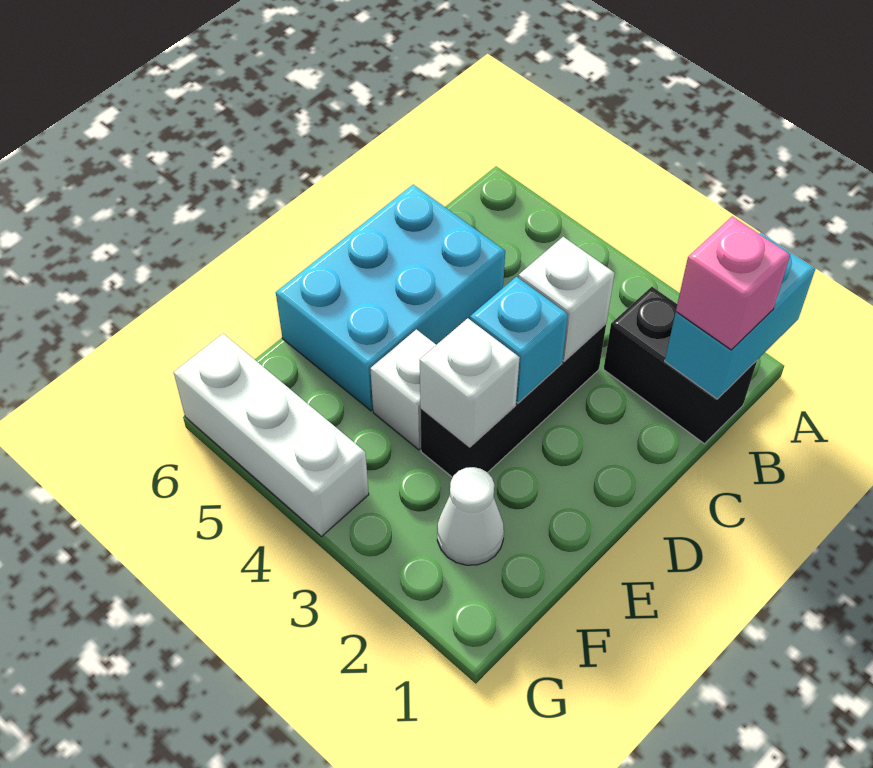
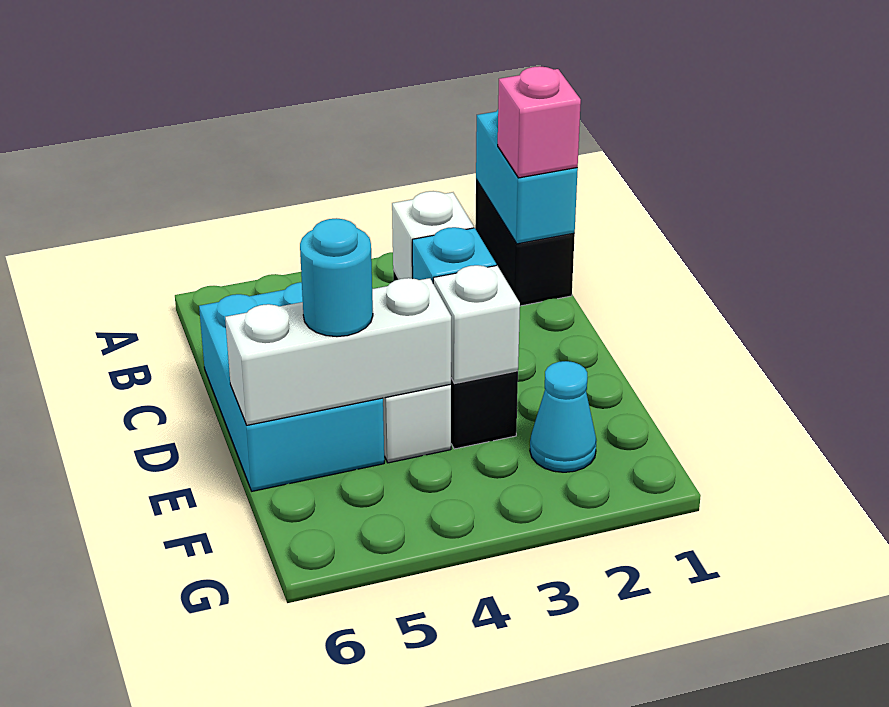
black brick B1:B2 level 1 -> black brick A1:B1 level 1
none -> cyan round brick E5 level 3
white cone F2 level 1 -> cyan cone F2 level 1
white brick G4:G6 level 1 -> white brick E4:E6 level 2

